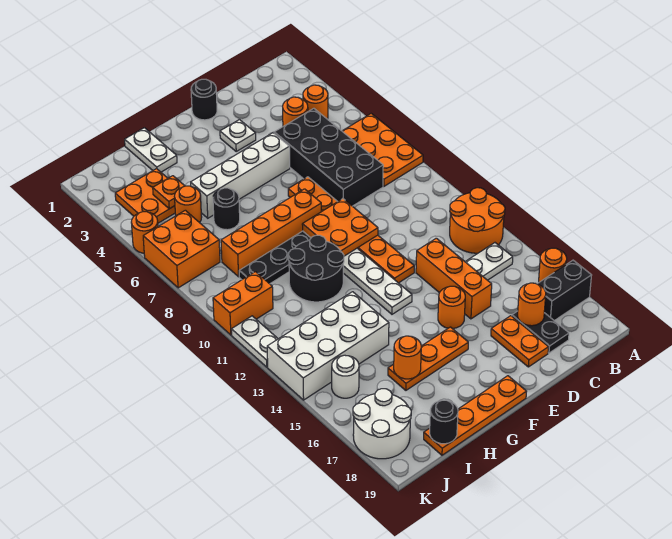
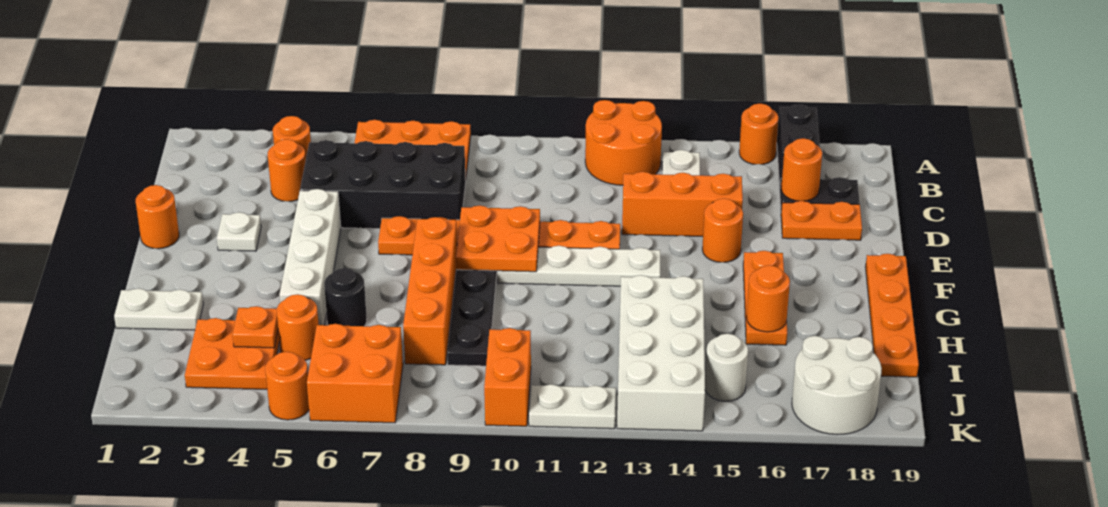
black round brick E1 level 1 -> orange round brick E1 level 1
black round brick G10:H11 level 1 -> none
black round brick I19 level 2 -> none

